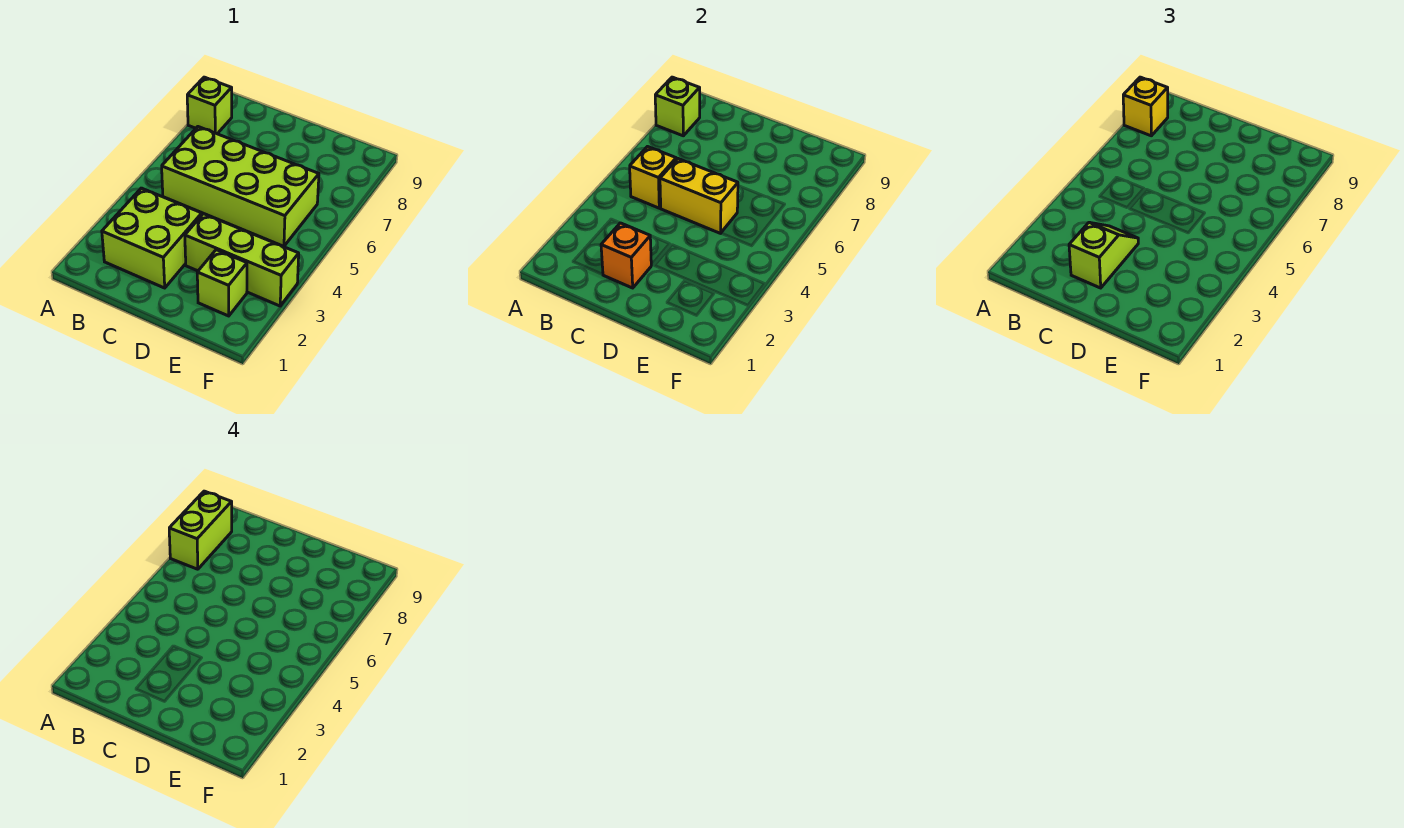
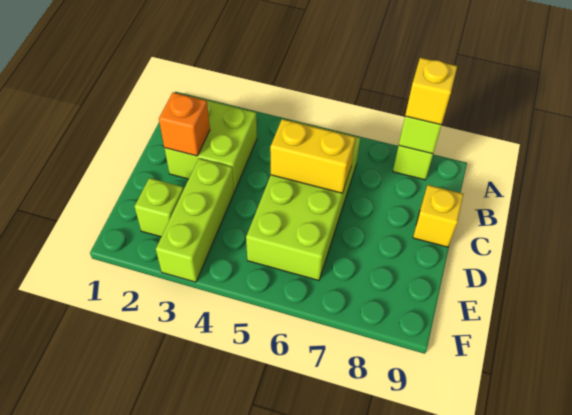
lime brick A7:A8 level 4 -> none
yellow brick B5 level 2 -> yellow brick C9 level 1
lime slope C2:C3 level 3 top 2 -> none
yellow brick C5:D5 level 2 -> yellow brick C5:C6 level 2

